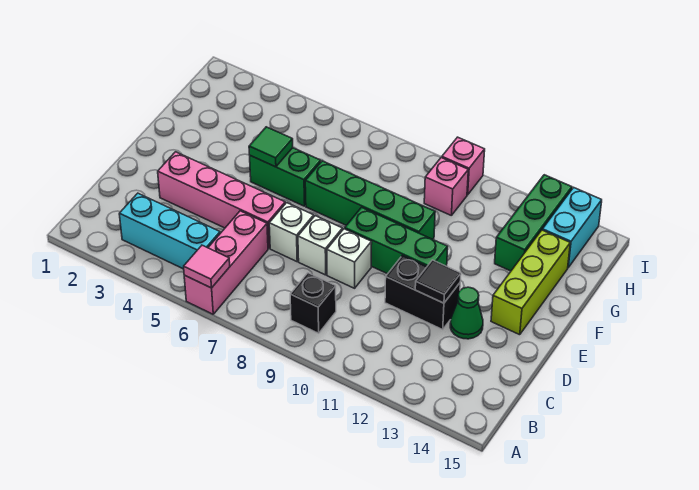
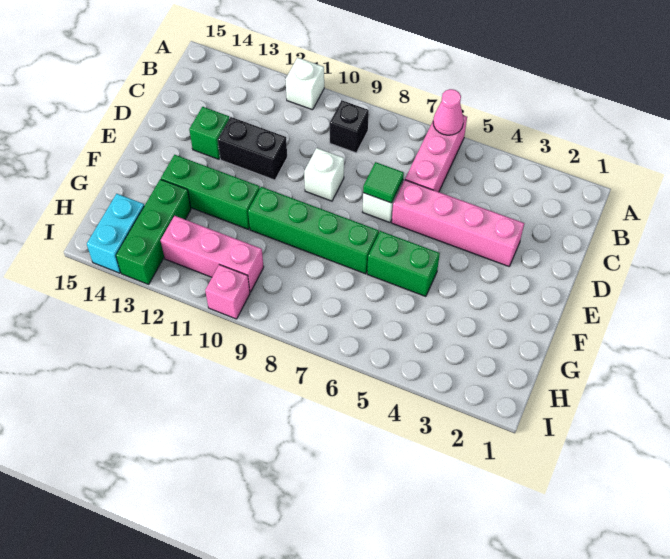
pink tile A6 level 2 -> pink cone A6 level 2
cyan brick B3:B5 level 1 -> none
white brick D8 level 1 -> white brick A11 level 1
black tile D12 level 2 -> none
green cone D13 level 1 -> green brick D13 level 1
green brick E9:E11 level 1 -> green brick F11:F13 level 1
lime brick E14:G14 level 1 -> none
green tile F5 level 2 -> green tile D7 level 2
pink brick H10 level 1 -> pink brick H10:H12 level 1

